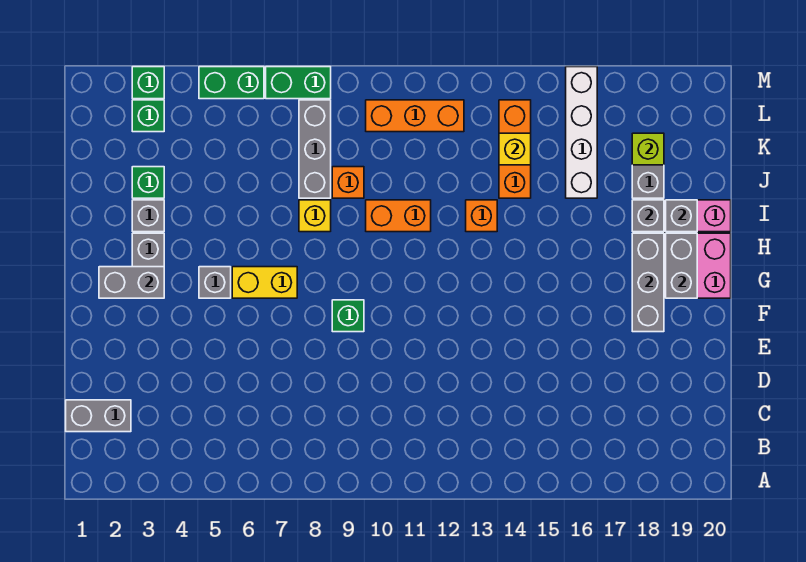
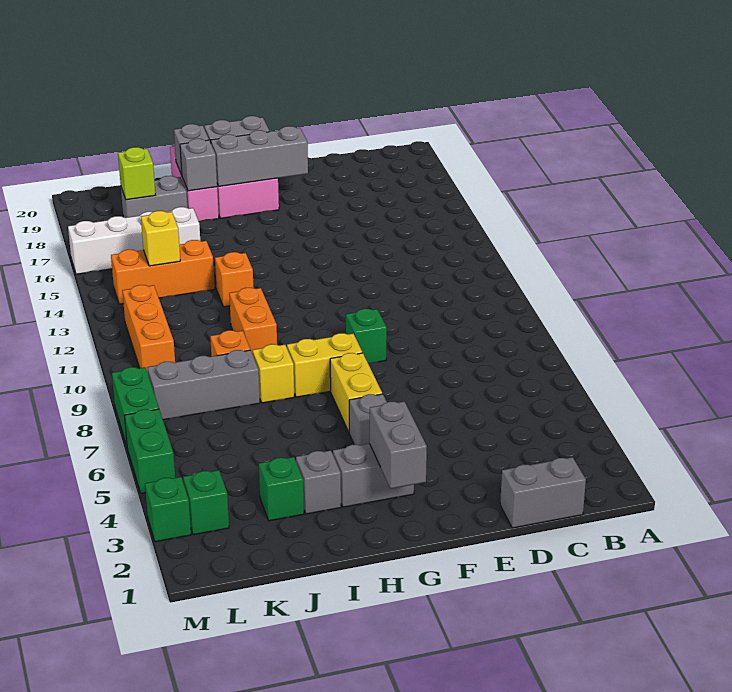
grey brick C1:C2 level 1 -> grey brick C1:D1 level 1
none -> yellow brick G8:H8 level 1

